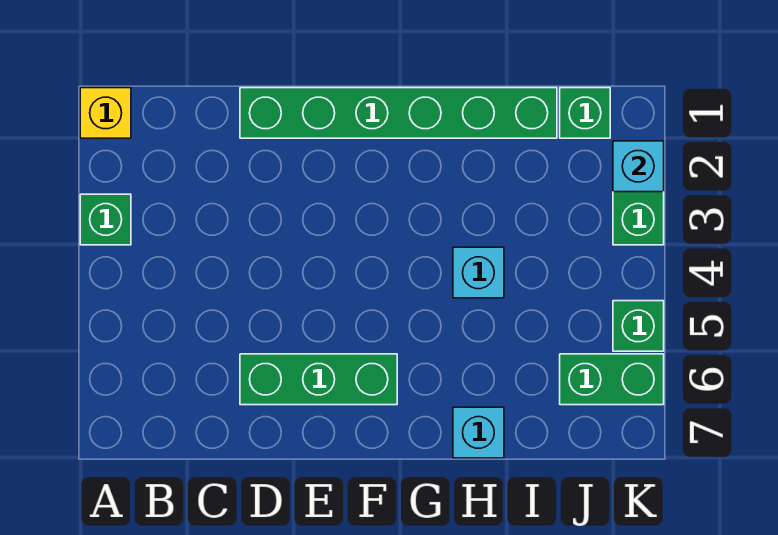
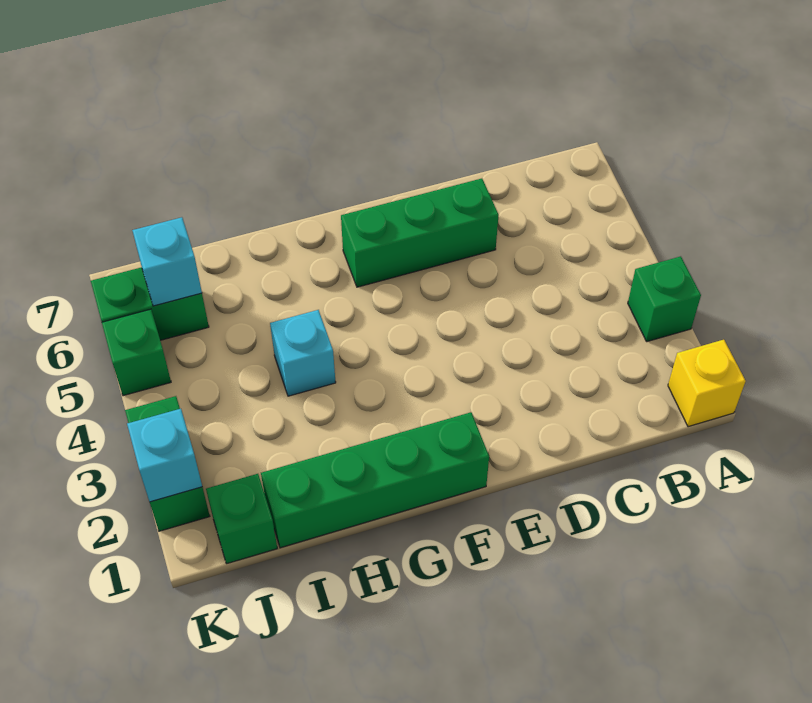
green brick D1:I1 level 1 -> green brick F1:I1 level 1
cyan brick H7 level 1 -> cyan brick J6 level 2

